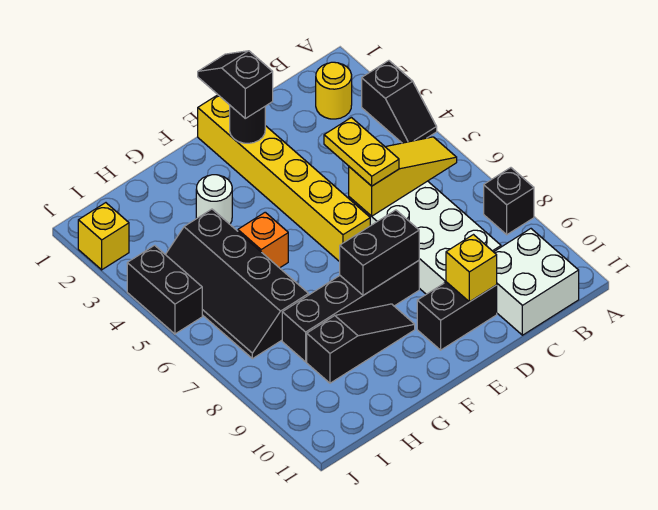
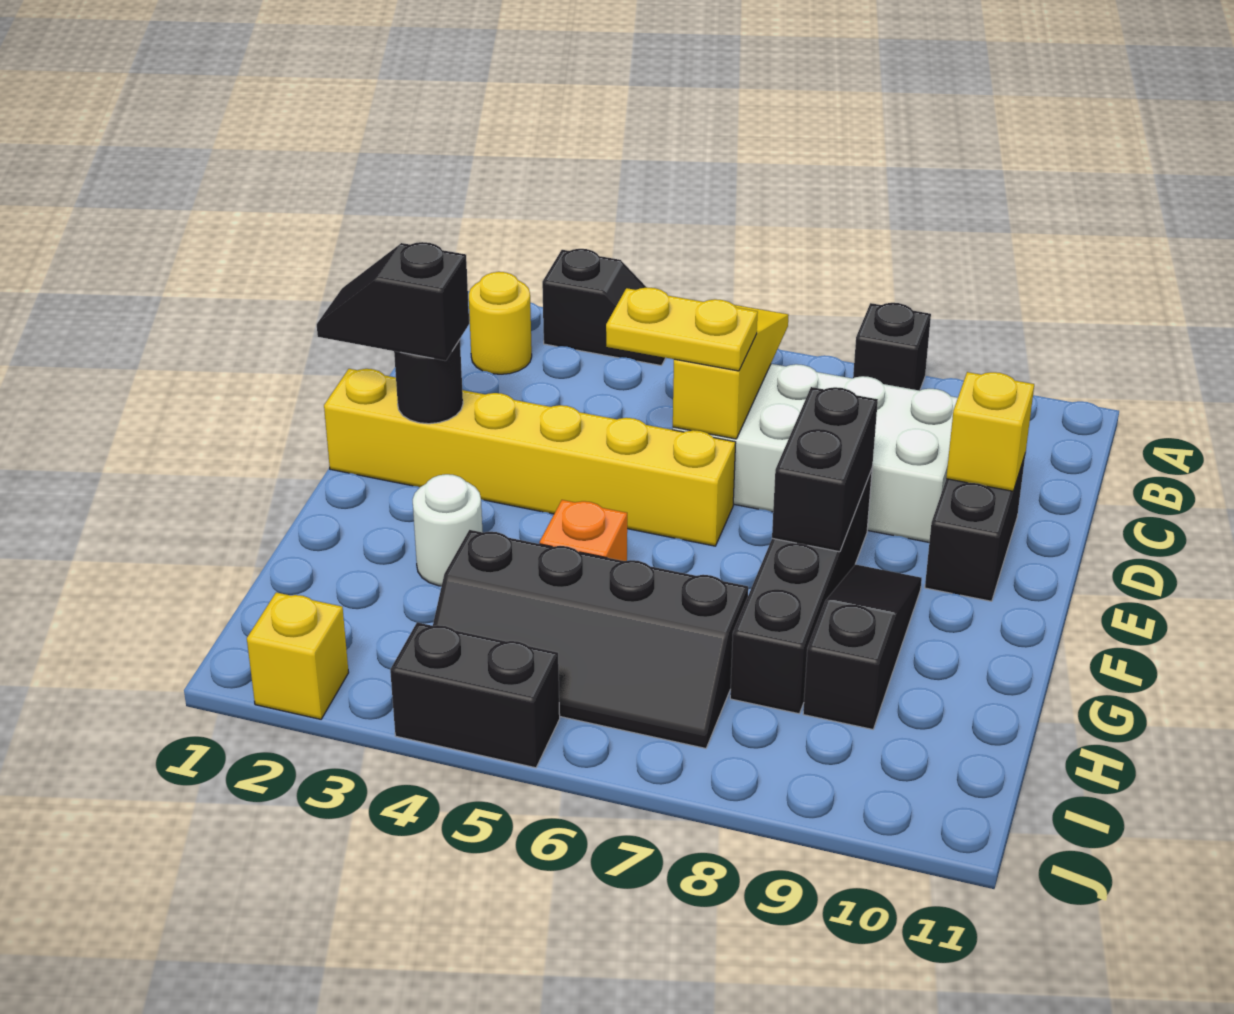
white brick B10:C11 level 1 -> none

